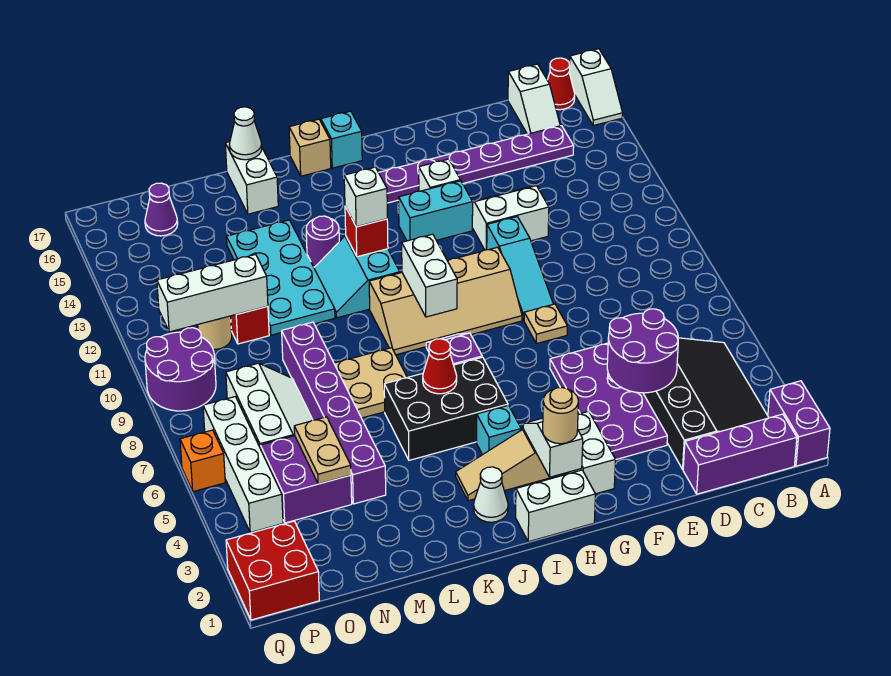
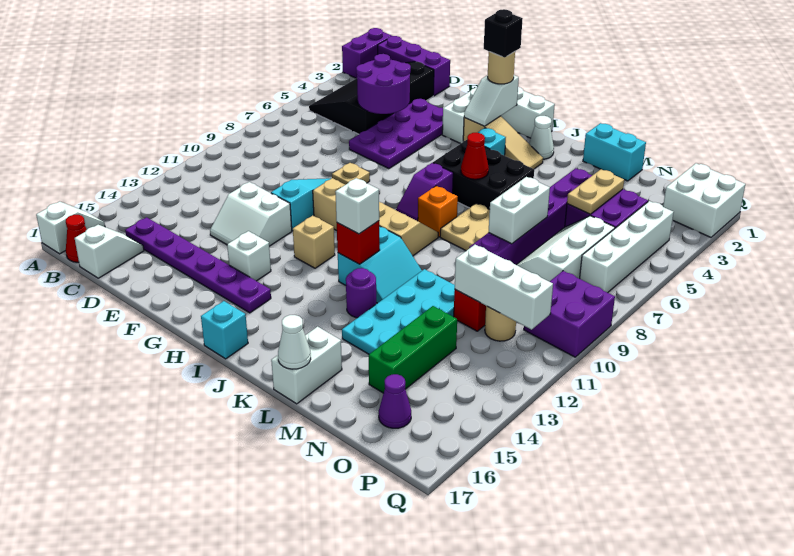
cyan brick G13:H13 level 1 -> cyan brick L1:M1 level 1
none -> black brick H2 level 4
white brick I9:I10 level 2 -> white brick M7:M8 level 2
tan brick J17 level 1 -> tan brick H12 level 1
none -> green brick N13:N15 level 1
red brick P1:Q2 level 1 -> white brick P1:Q2 level 1
purple round brick P9:Q10 level 1 -> purple brick P9:Q10 level 1
orange brick Q6 level 1 -> orange brick J8 level 1

